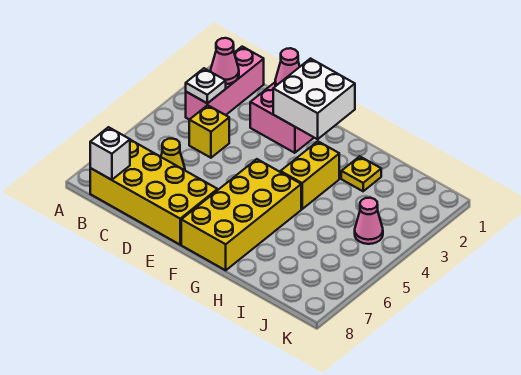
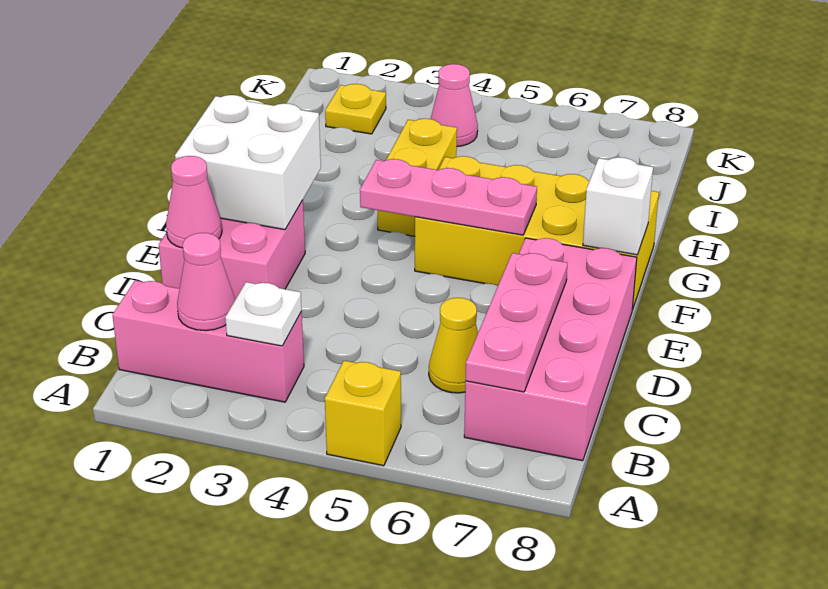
yellow brick B7:E8 level 1 -> pink brick B7:E8 level 1
none -> pink plate B7:D7 level 2
white brick B8 level 2 -> white brick F8 level 2
yellow brick C4 level 1 -> yellow brick A5 level 1
none -> pink plate F4:F6 level 2
yellow brick G3:G4 level 1 -> yellow brick G4:H4 level 1
yellow plate H2 level 1 -> yellow plate J2 level 1

